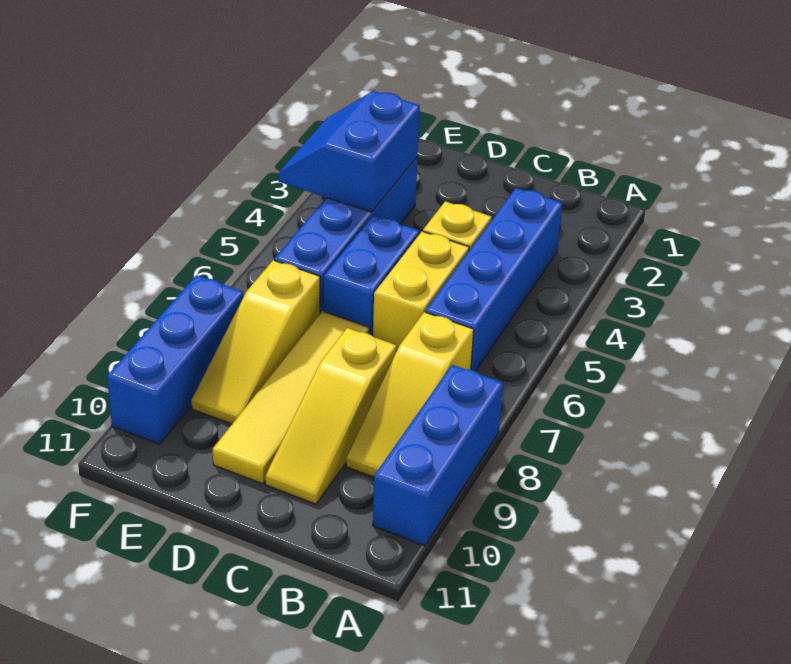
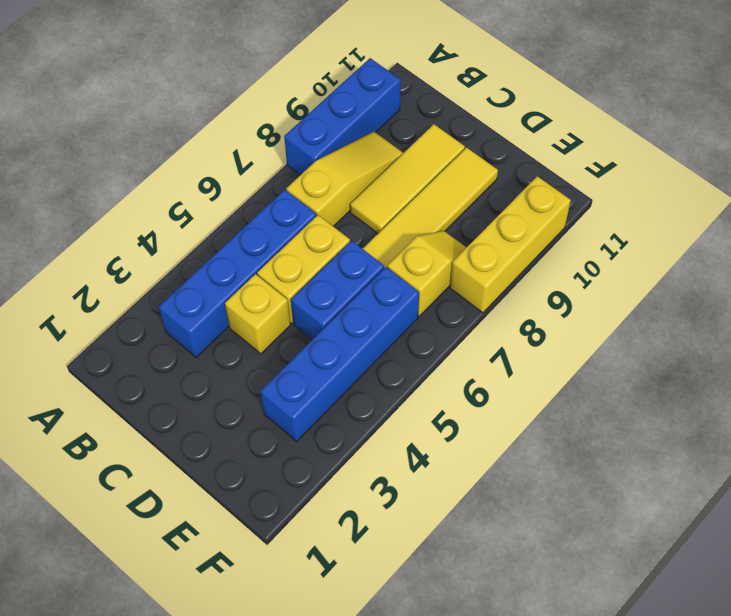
yellow slope C8:C10 level 1 top 8 -> yellow tile C8:C10 level 1
blue slope E3:F4 level 2 top E -> none
yellow slope E7:E9 level 1 top 7 -> yellow slope E7:E8 level 1 top 7
blue brick F8:F10 level 1 -> yellow brick F8:F10 level 1

